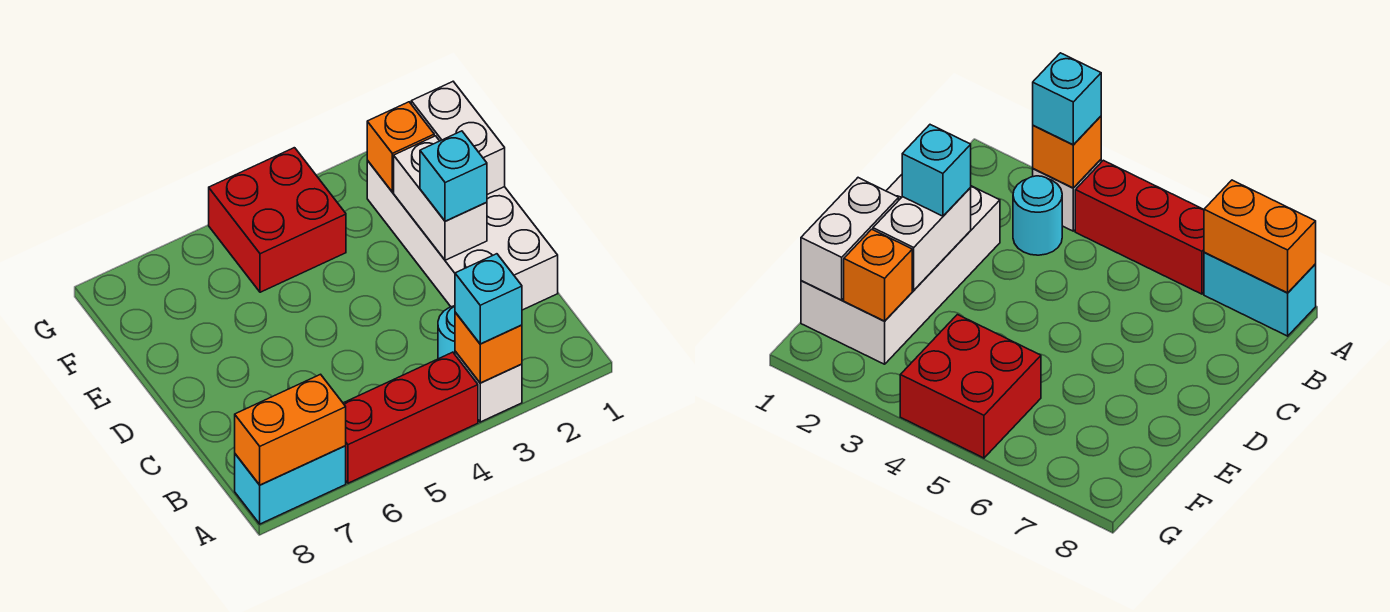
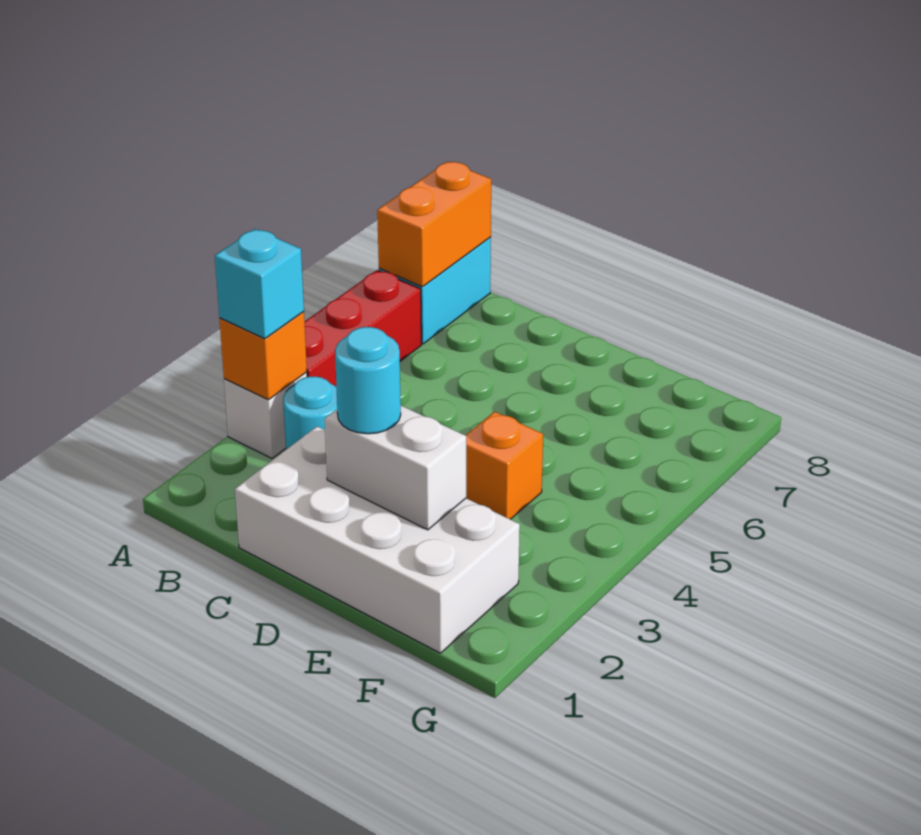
cyan brick D2 level 3 -> cyan round brick D2 level 3
white brick E1:F1 level 2 -> none
orange brick F2 level 2 -> orange brick E4 level 1
red brick F4:G5 level 1 -> none

